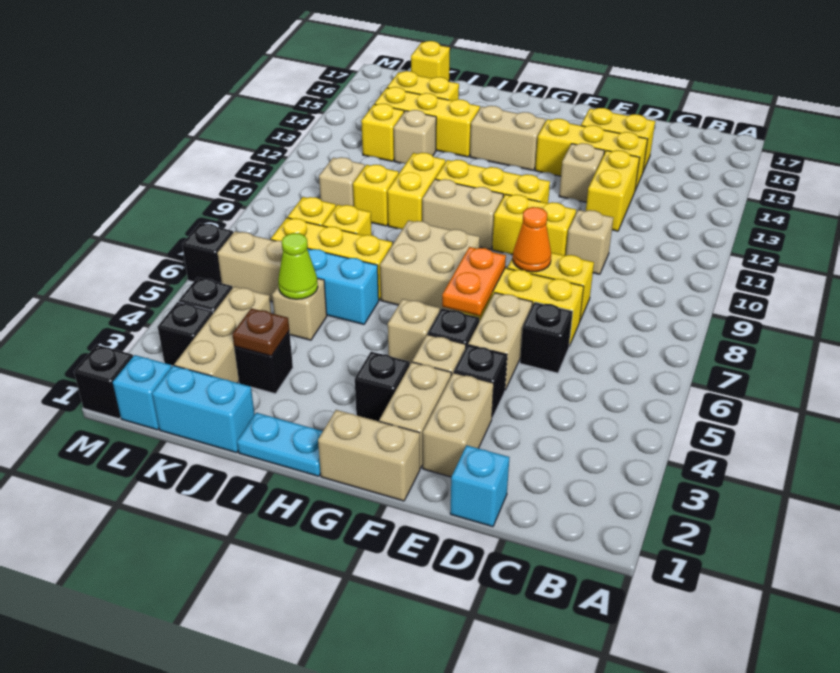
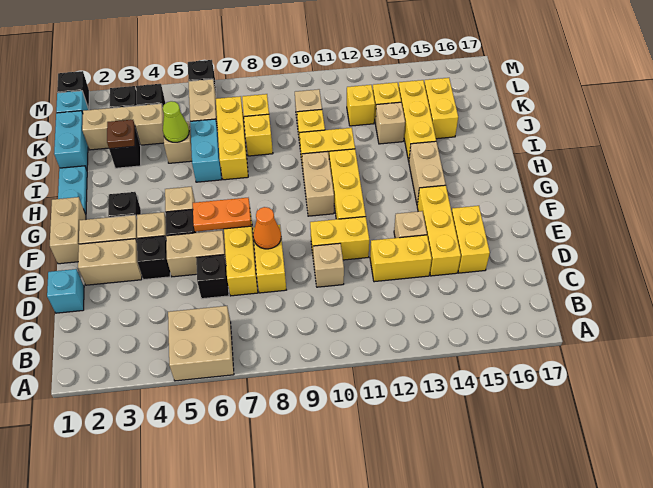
yellow brick E10:F10 level 1 -> yellow brick E10:E11 level 1
tan brick G7:H8 level 1 -> tan brick A5:B6 level 1
yellow brick K17 level 1 -> yellow brick K12 level 1

